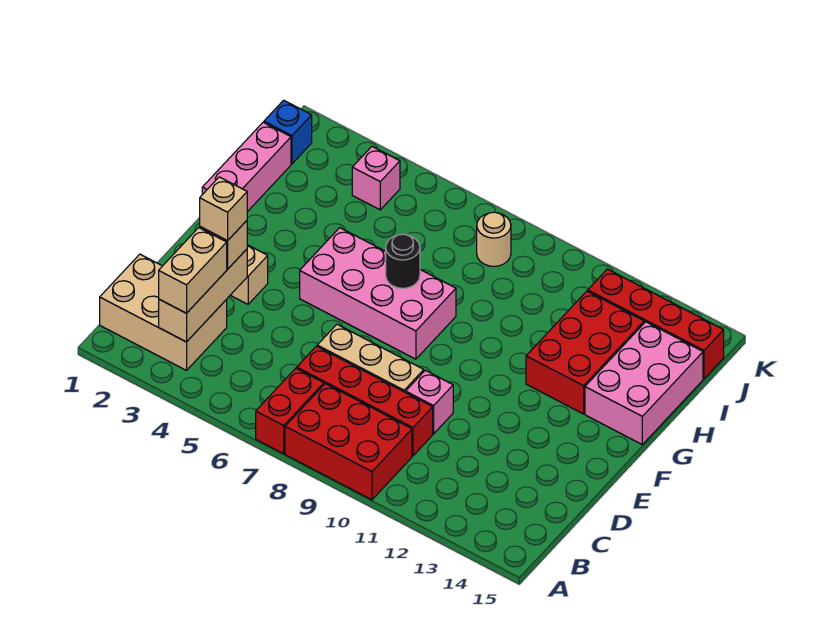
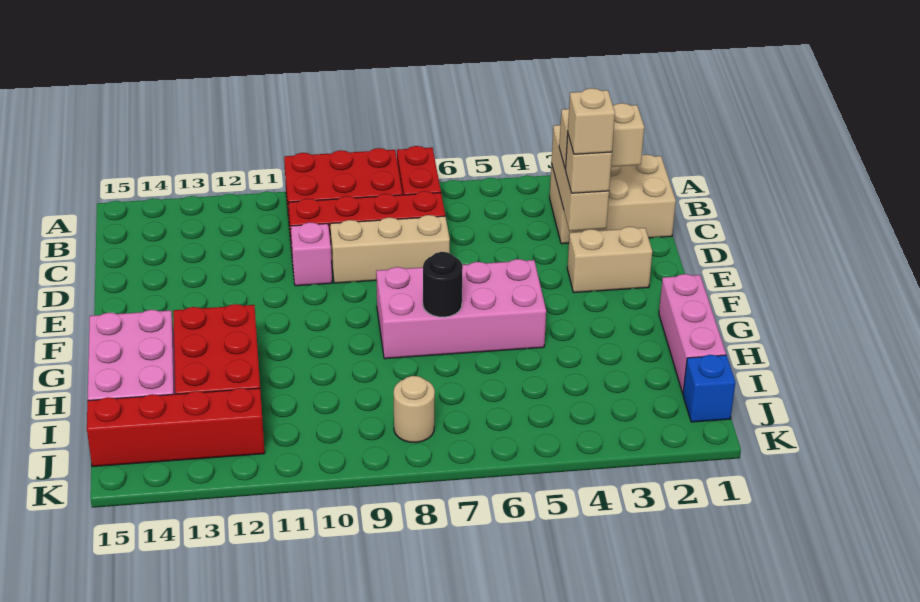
tan brick B3:C3 level 3 -> tan brick C2:C3 level 3
pink brick J4 level 1 -> none

